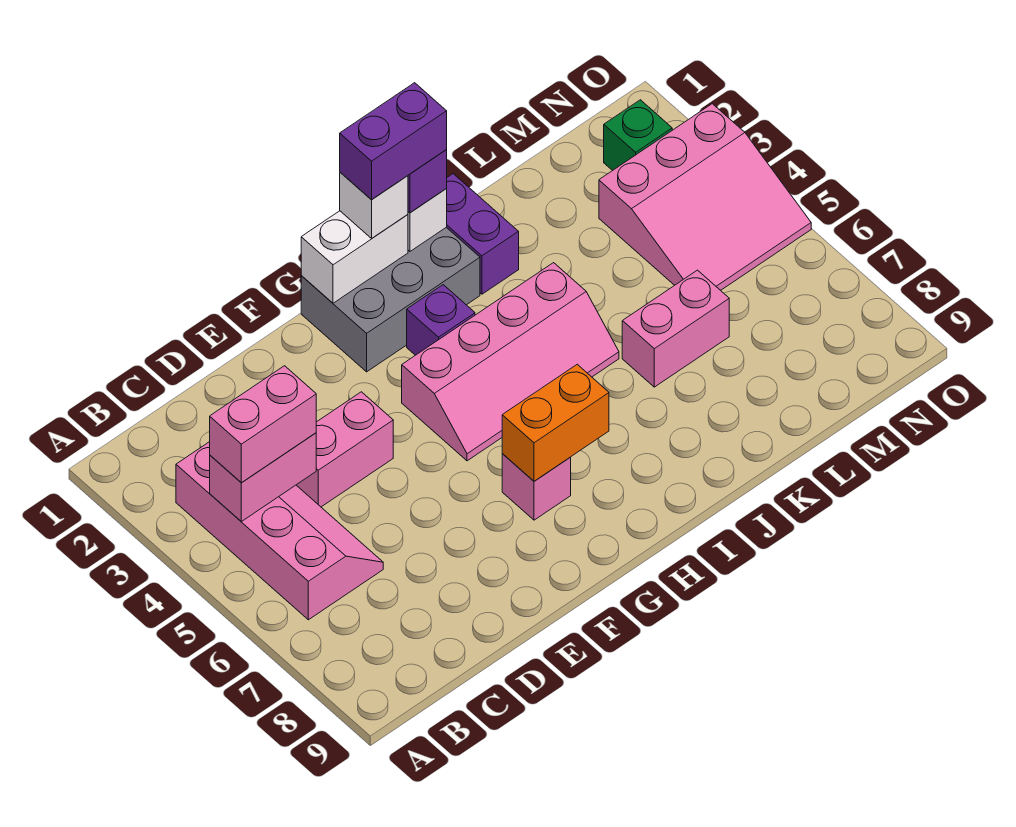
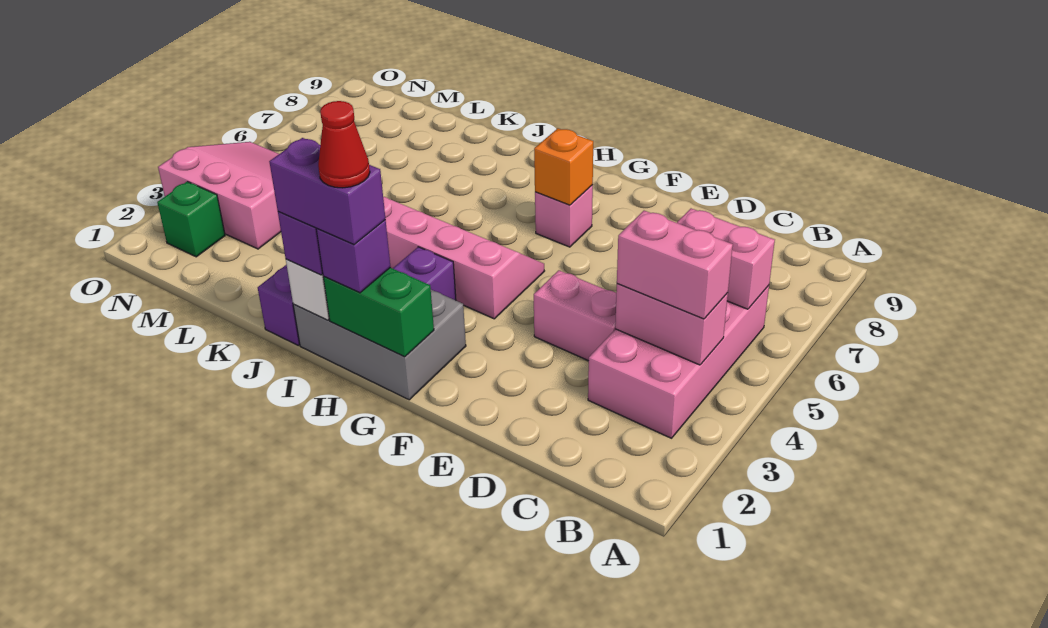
pink slope B3:C6 level 1 top B -> pink brick B3:C6 level 1
white brick G1:H1 level 2 -> green brick G1:H1 level 2
orange brick G7:H7 level 2 -> orange brick G7 level 2
white brick H1 level 3 -> purple brick H1 level 3
none -> red cone H1 level 5
pink brick K6:L6 level 1 -> pink brick B6:C6 level 2

